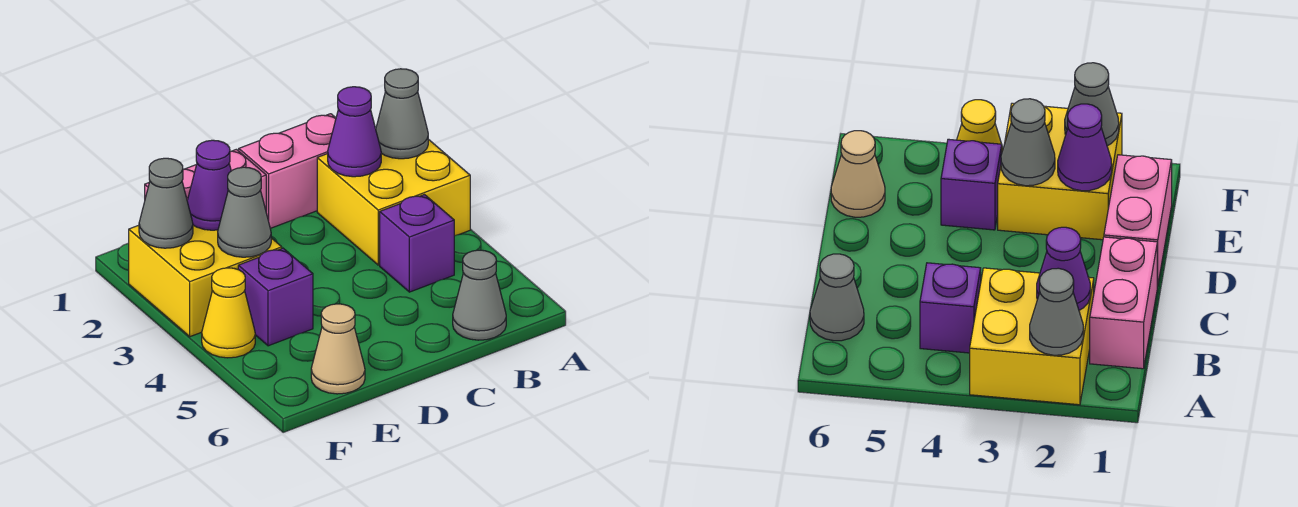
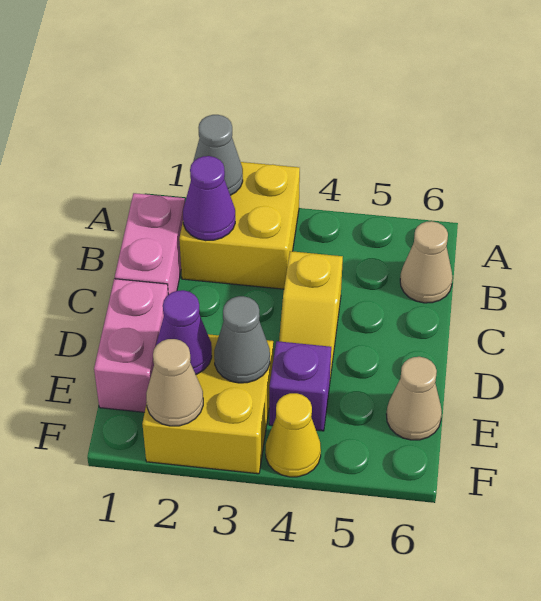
purple brick B4 level 1 -> none
grey cone B6 level 1 -> tan cone B6 level 1
none -> yellow slope C4:D4 level 1 top C
grey cone F2 level 2 -> tan cone F2 level 2

